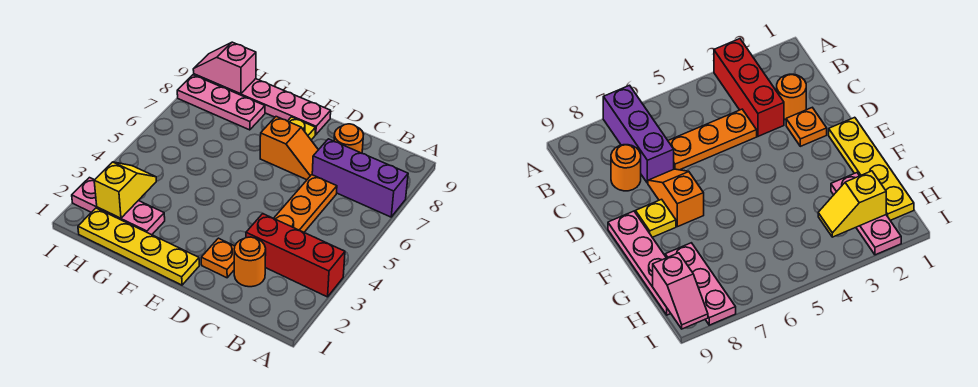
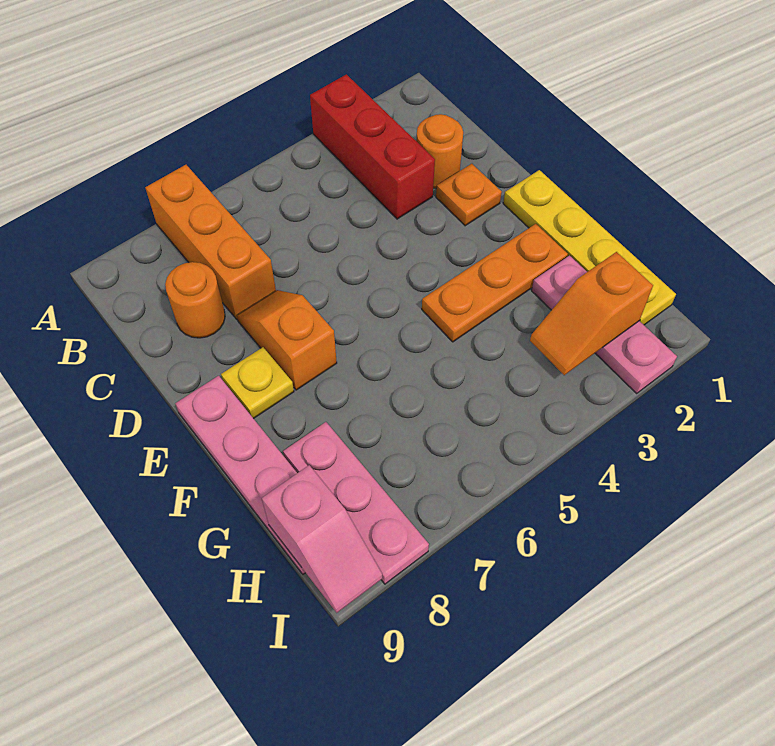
purple brick A7:C7 level 1 -> orange brick A7:C7 level 1
orange plate C4:C6 level 1 -> orange plate F2:F4 level 1
yellow slope H2:H3 level 2 top 2 -> orange slope H2:H3 level 2 top 2

